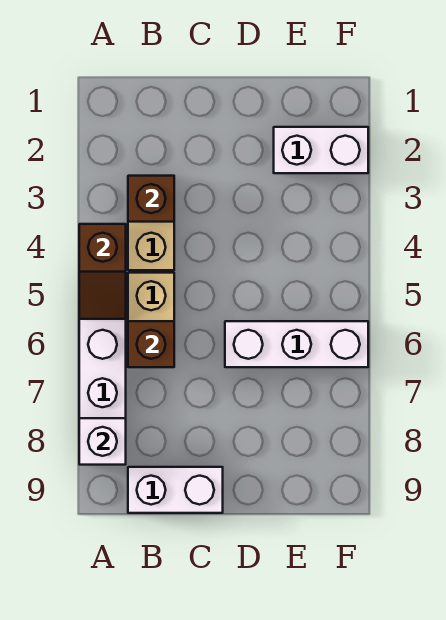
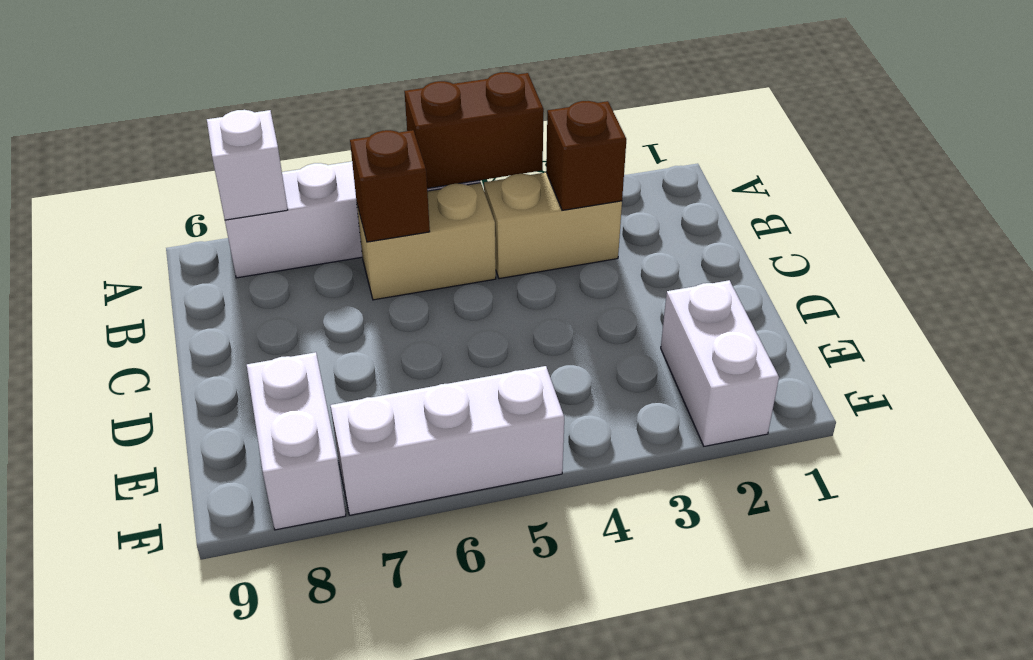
brown slope A4:A5 level 2 top 4 -> brown brick A4:A5 level 2
white brick B9:C9 level 1 -> white brick E8:F8 level 1
white brick D6:F6 level 1 -> white brick F5:F7 level 1

